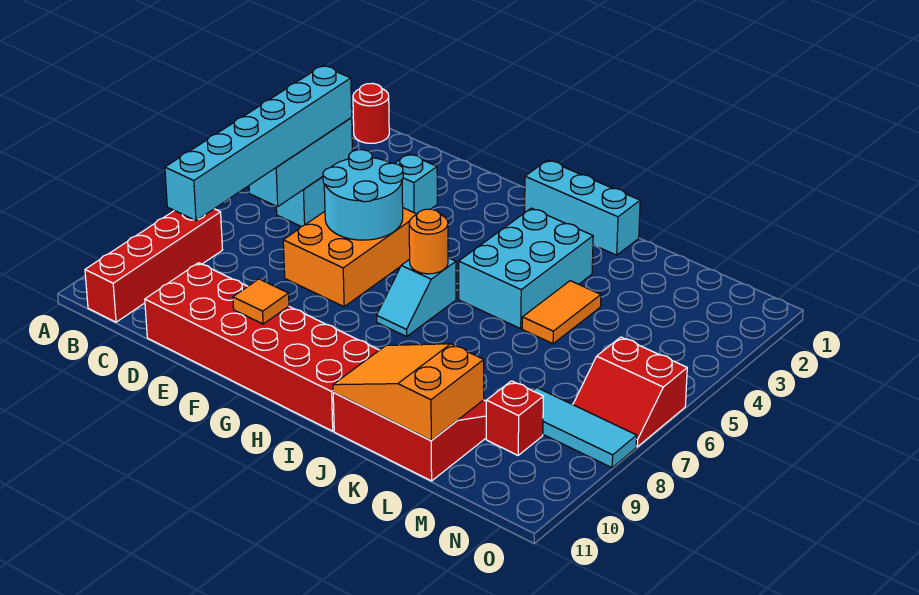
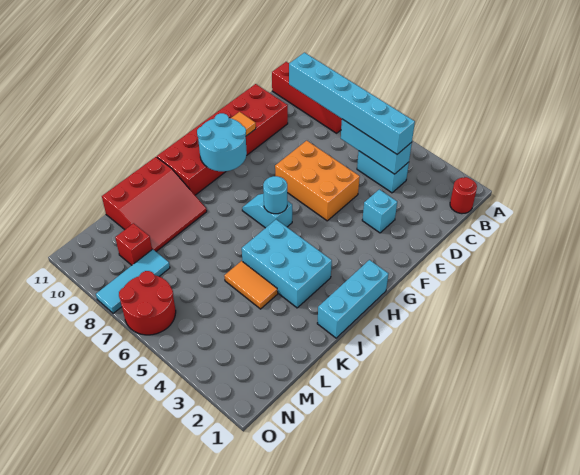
cyan round brick E5:F6 level 2 -> cyan round brick G9:H10 level 2
orange round brick H6 level 2 -> cyan round brick H6 level 2
orange slope J10:L11 level 2 top L -> none
red slope N6:O7 level 1 top 6 -> red round brick N6:O7 level 1

